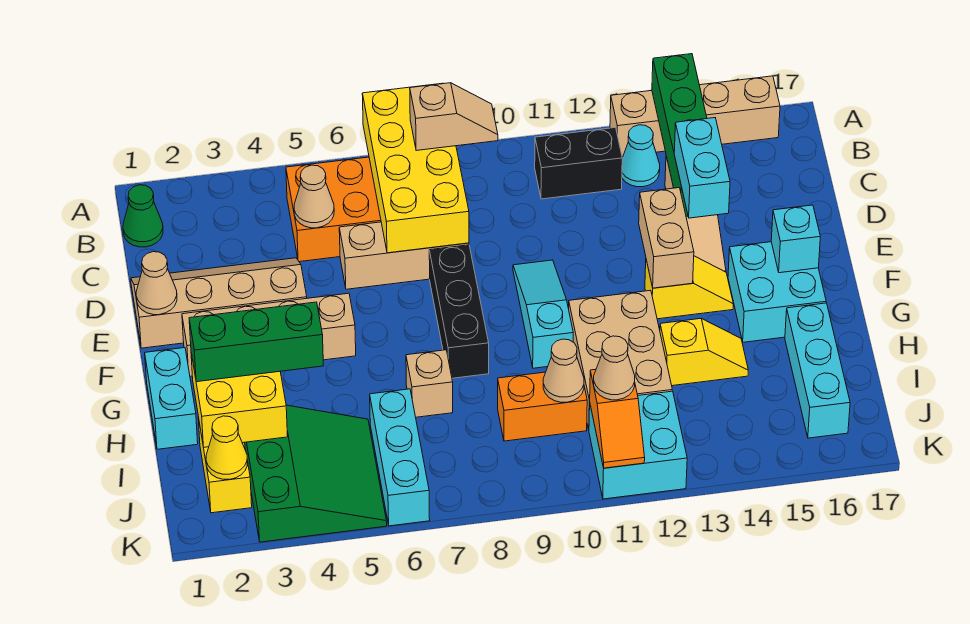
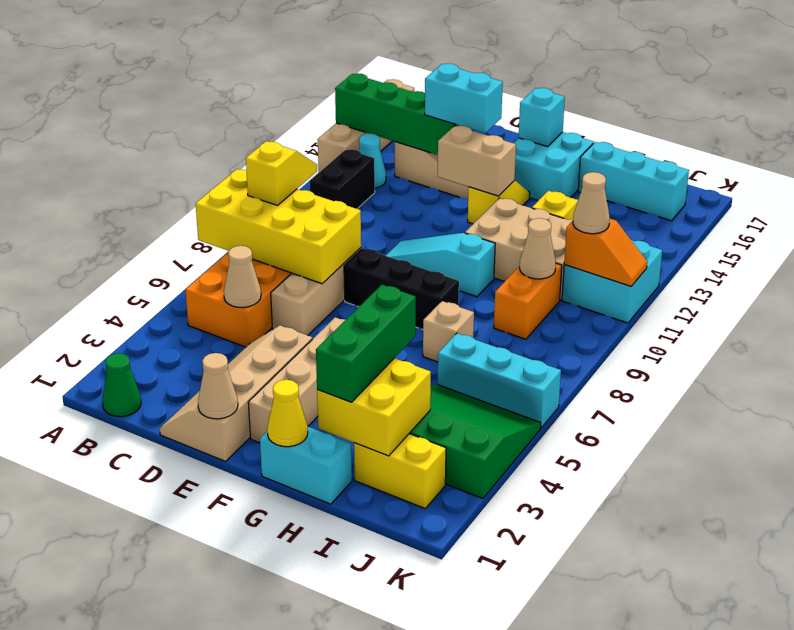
tan slope B8:B9 level 3 top 8 -> yellow slope B8:B9 level 3 top 8
yellow cone J2 level 2 -> yellow cone G1 level 2

